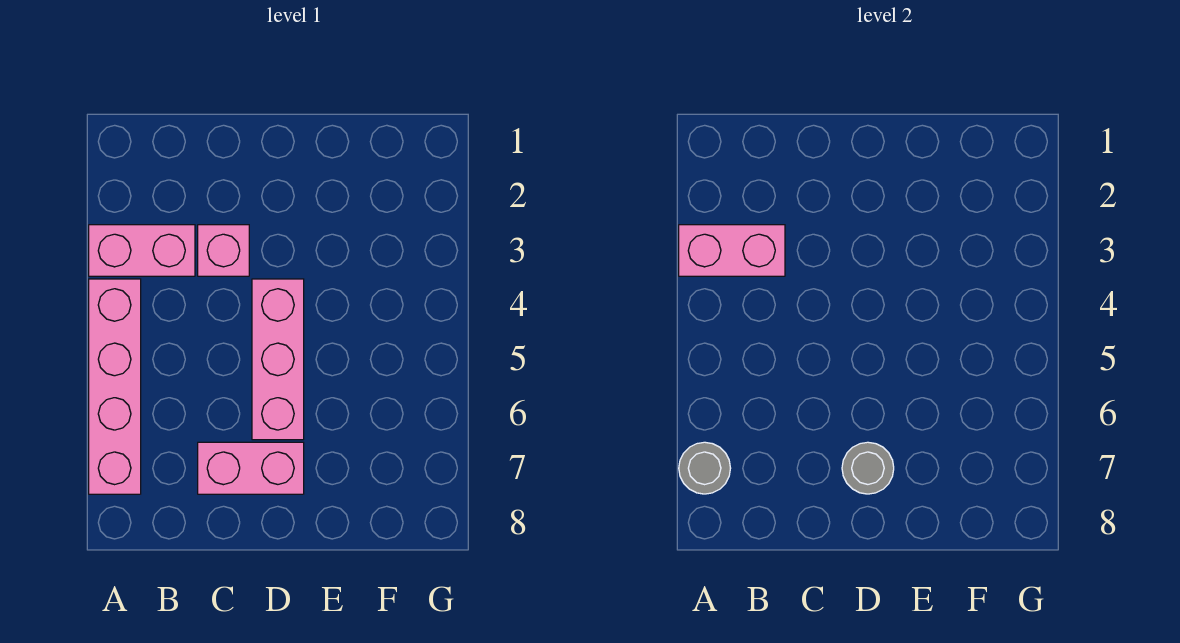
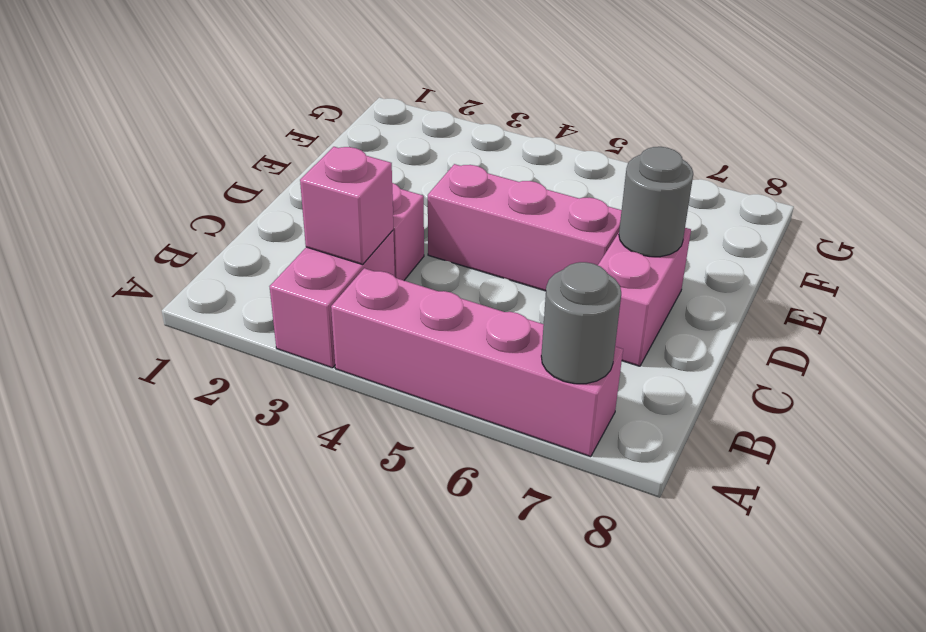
pink brick A3:B3 level 2 -> pink brick B3 level 2

